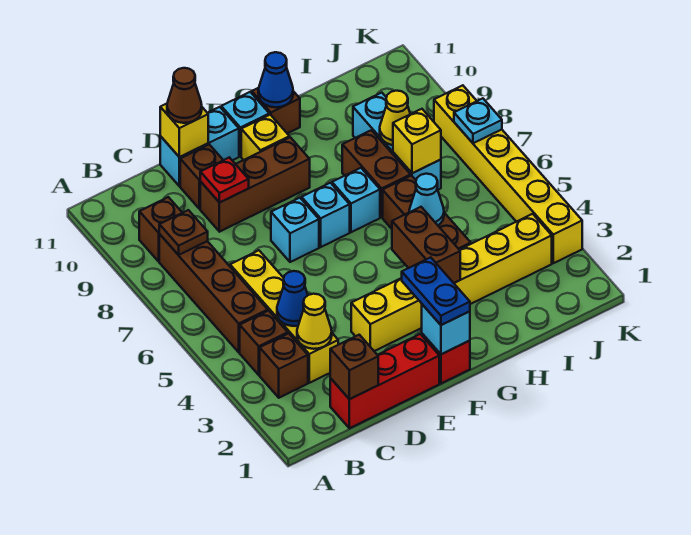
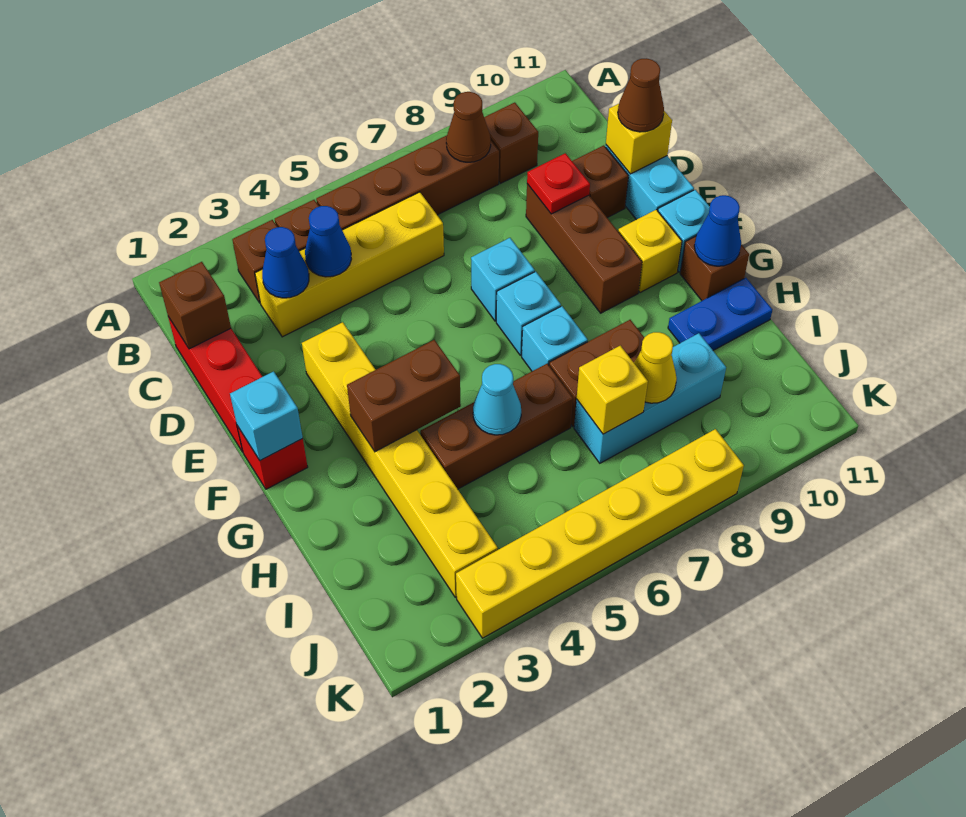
brown plate B8 level 2 -> brown cone B8 level 2
yellow cone C3 level 2 -> blue cone C3 level 2
blue plate F1:F2 level 3 -> blue plate H10:H11 level 1
cyan plate K7 level 2 -> none

